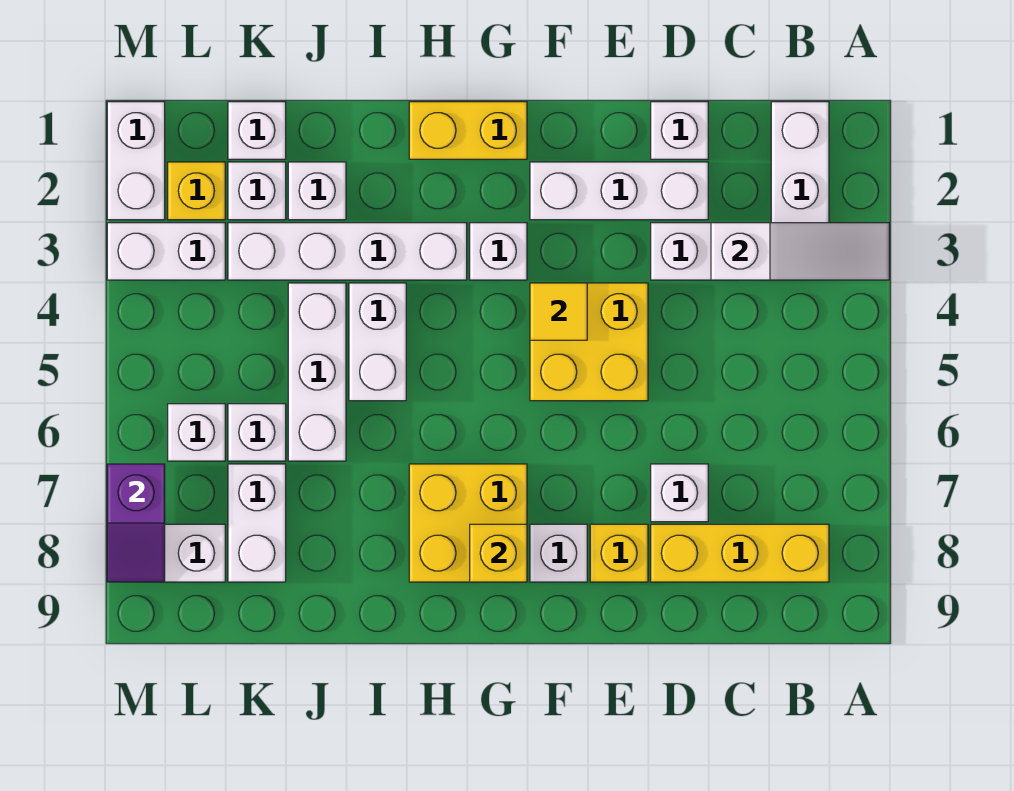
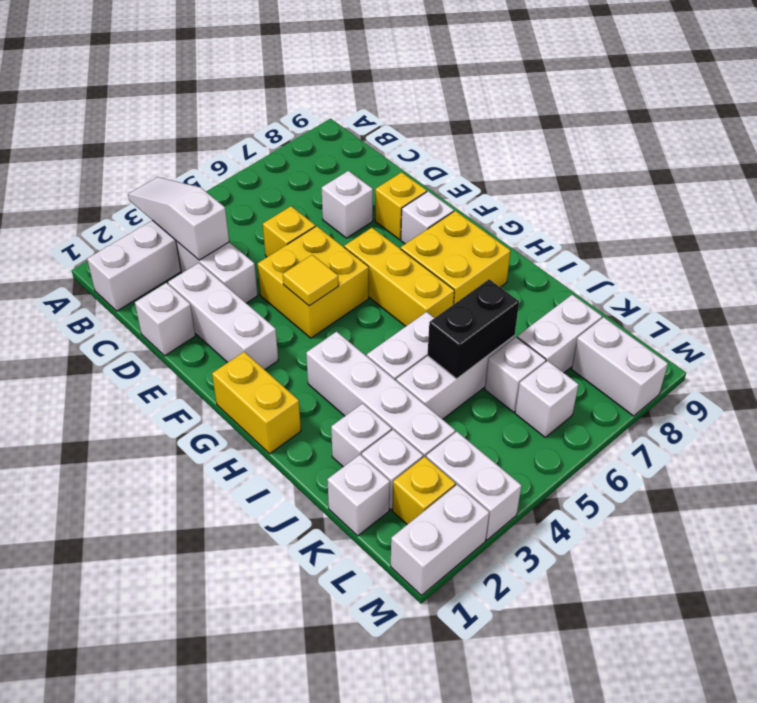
yellow brick B8:D8 level 1 -> yellow brick F6:H6 level 1
white brick G3 level 1 -> none
yellow brick G8 level 2 -> yellow brick D5 level 1
none -> black brick J5:J6 level 2
purple slope M7:M8 level 2 top 7 -> none

